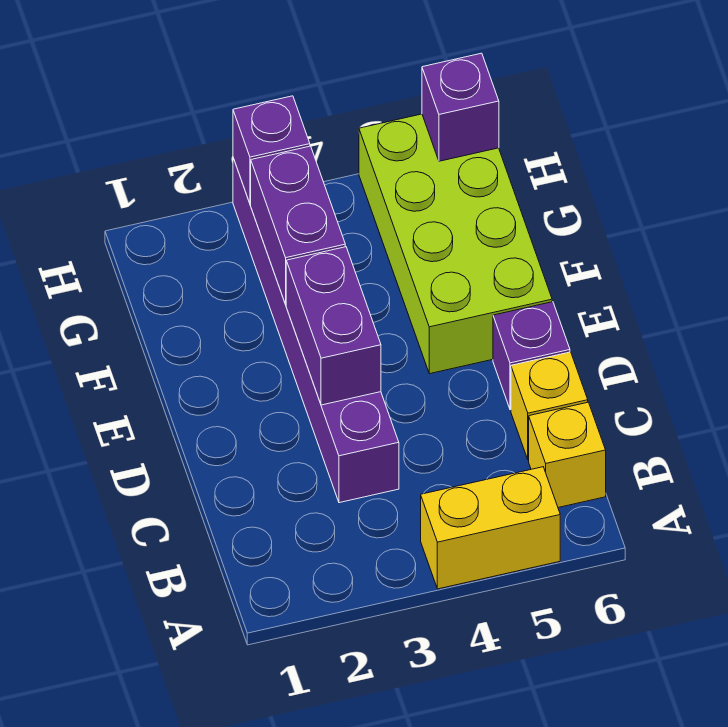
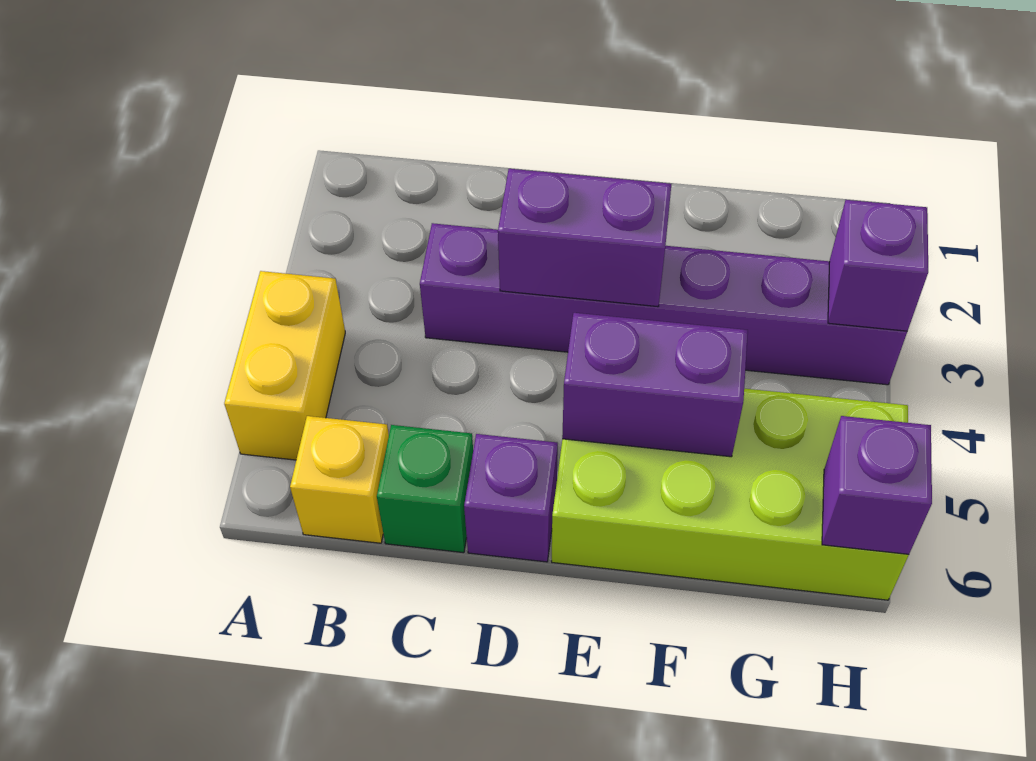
yellow brick C6 level 1 -> green brick C6 level 1
purple brick F3:G3 level 2 -> purple brick E5:F5 level 2

